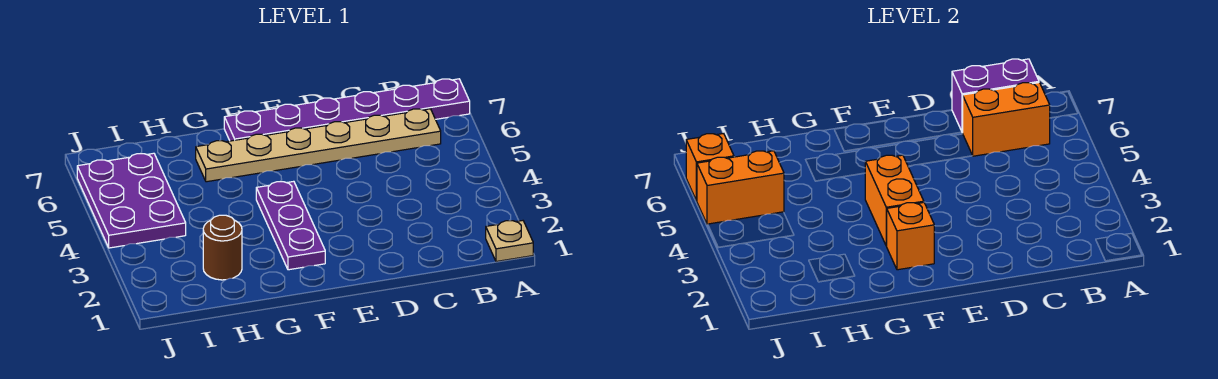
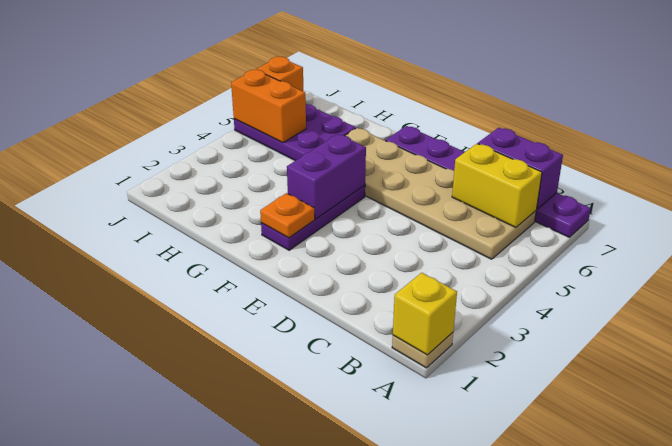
none -> yellow brick A1 level 2
tan plate B6:G6 level 1 -> tan plate B5:G6 level 1
orange brick B6:C6 level 2 -> yellow brick B6:C6 level 2
orange brick F2 level 2 -> orange plate F2 level 2
orange brick F3:F4 level 2 -> purple brick F3:F4 level 2
brown round brick H2 level 1 -> none
purple plate I4:J6 level 1 -> purple plate H5:J6 level 1

